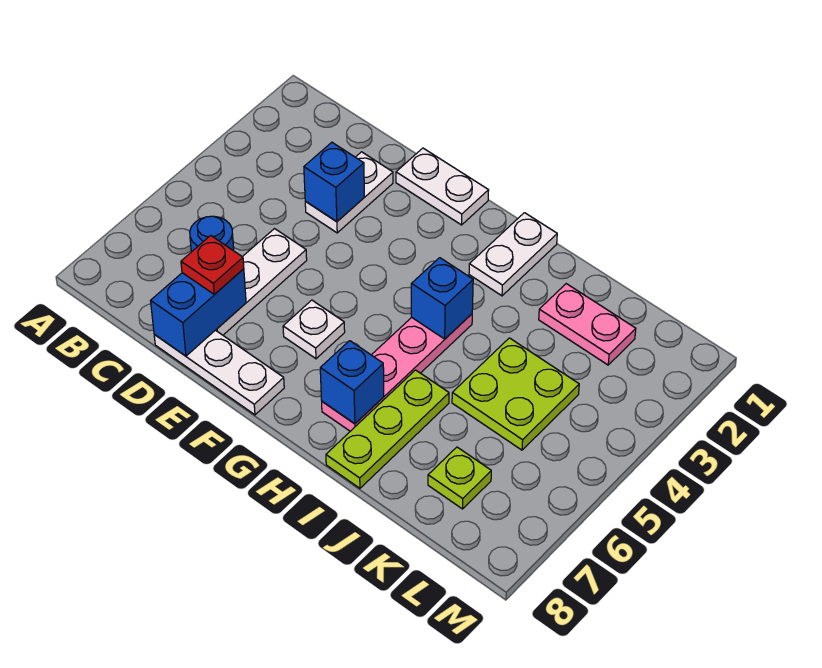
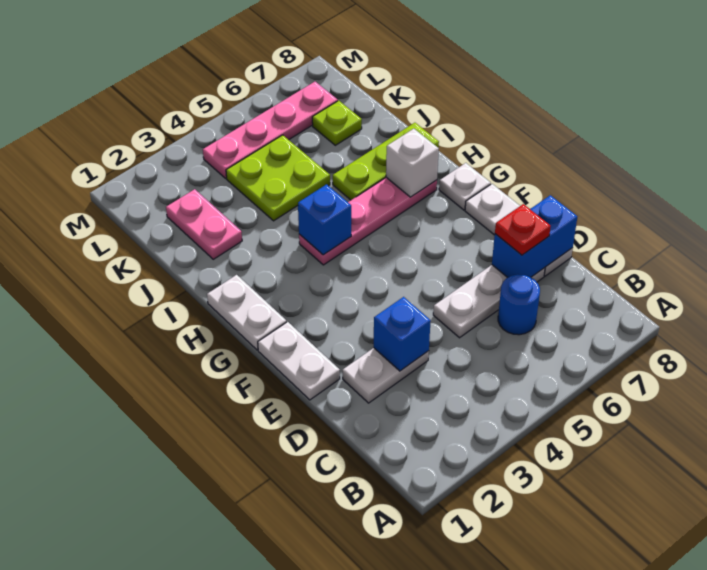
white plate F6 level 1 -> white plate G8 level 1
white plate H1:H2 level 1 -> white plate G1:H1 level 1
blue brick H7 level 2 -> white brick H7 level 2
none -> pink plate L4:L7 level 1

